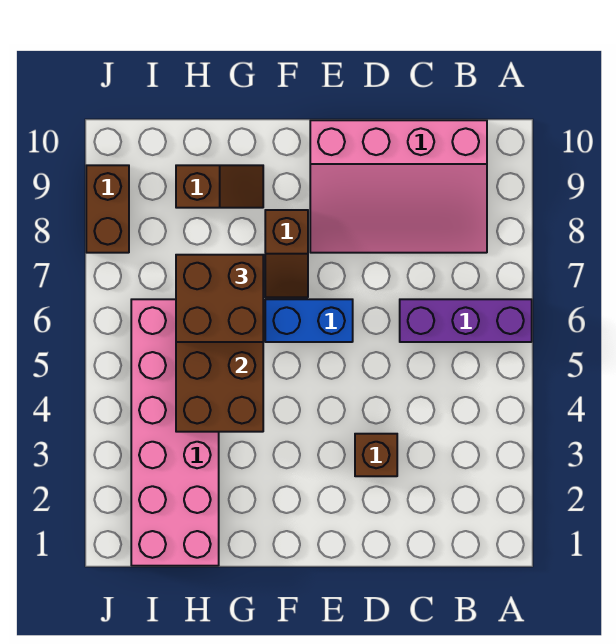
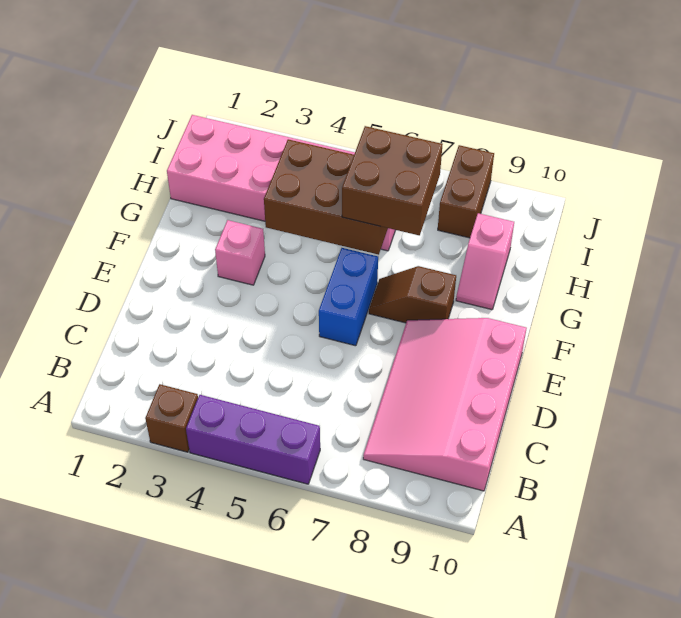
purple brick A6:C6 level 1 -> purple brick A4:A6 level 1
brown brick D3 level 1 -> brown brick A3 level 1
none -> pink brick F3 level 1
brown slope G9:H9 level 1 top H -> pink slope G9:H9 level 1 top H
brown brick J8:J9 level 1 -> brown brick I8:J8 level 1

